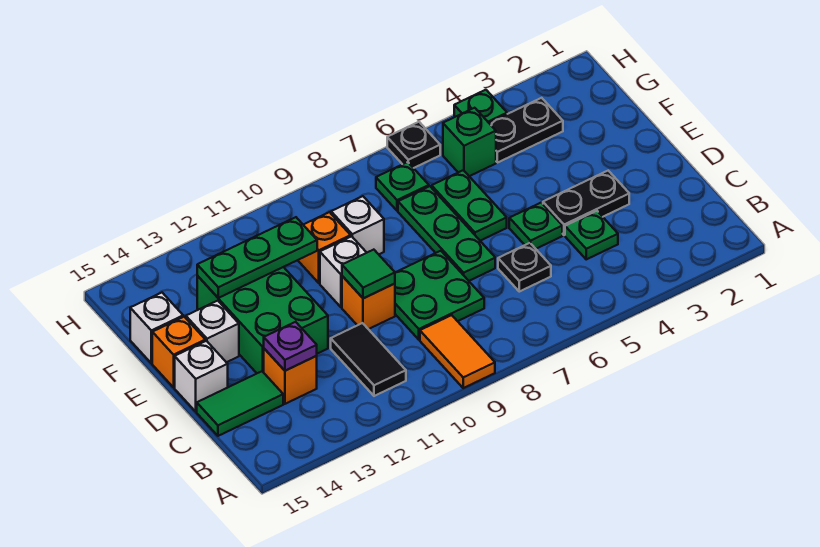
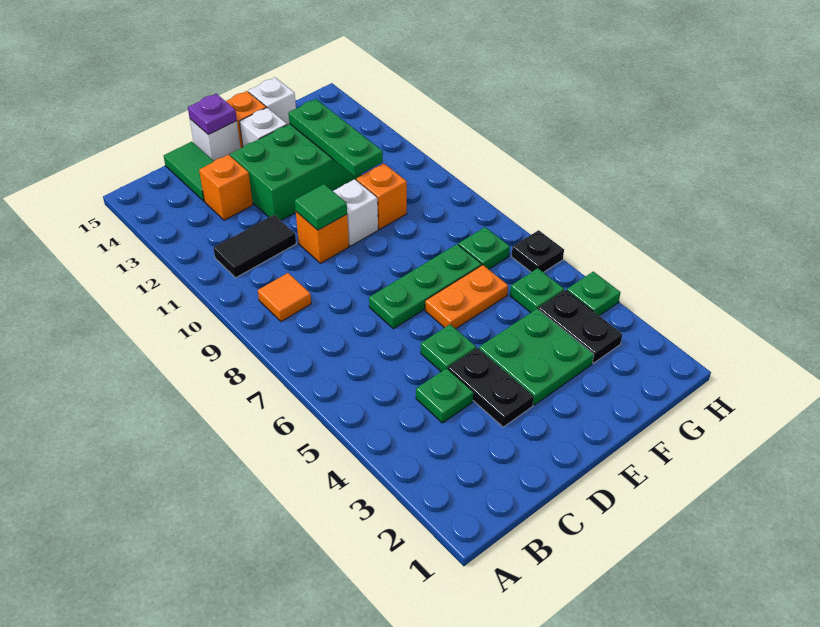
orange tile A9:B9 level 1 -> orange tile B9 level 1
black plate C6 level 1 -> none
green plate C8:D9 level 1 -> green plate E3:F4 level 1
purple plate C13 level 2 -> purple plate D15 level 2
green plate E6:F6 level 1 -> orange plate E6:F6 level 1
white brick F9 level 1 -> none
green brick G5 level 1 -> green plate G5 level 1

